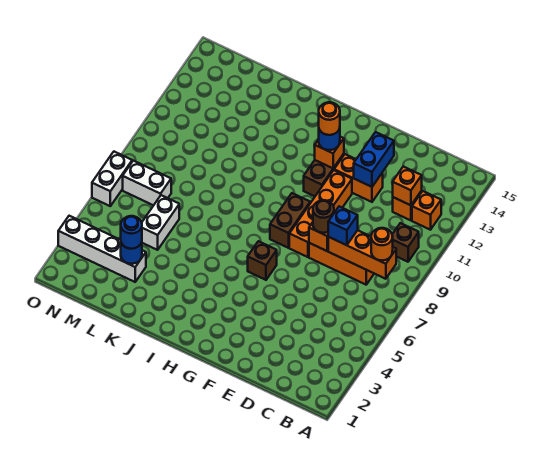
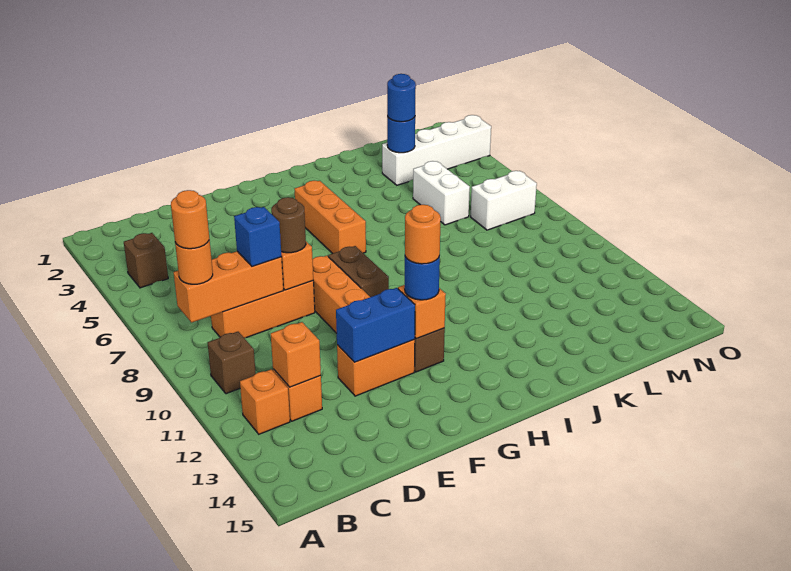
none -> orange round brick B8 level 4
blue brick E12:E13 level 2 -> blue brick E12:F12 level 2
brown brick G6 level 1 -> brown brick B4 level 1
none -> orange brick H4:H6 level 1
white brick O6:O7 level 1 -> none

